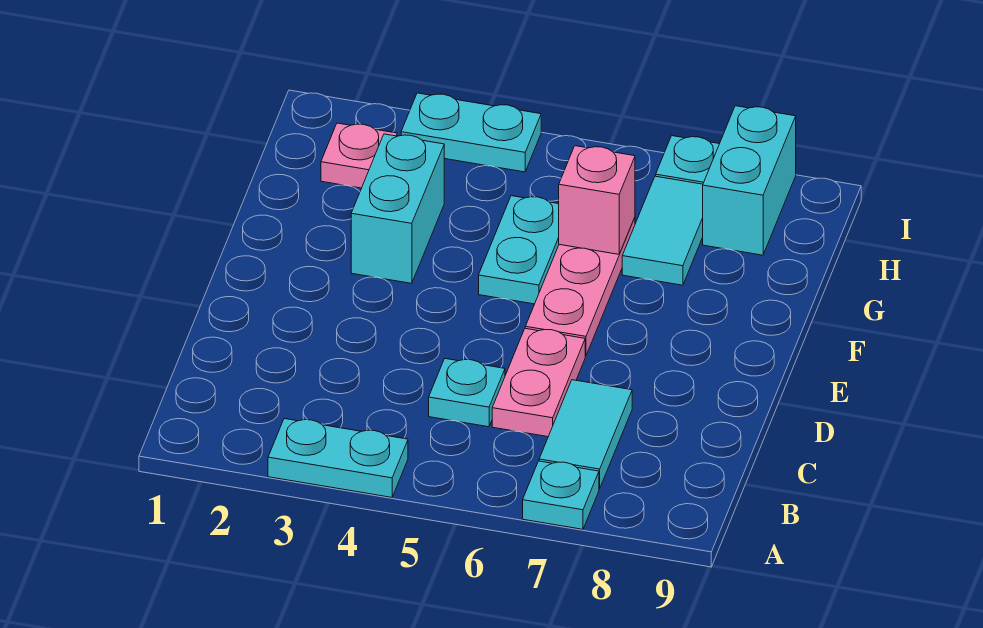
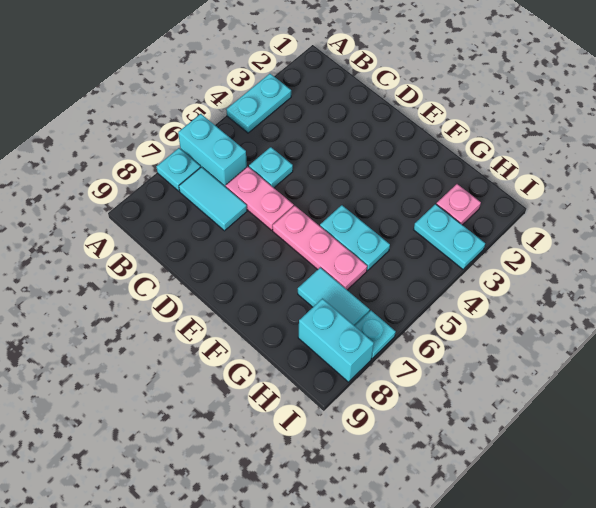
cyan brick F3:G3 level 1 -> cyan brick A6:B6 level 1
pink brick G6 level 2 -> none
cyan plate I3:I4 level 1 -> cyan plate H3:I3 level 1

